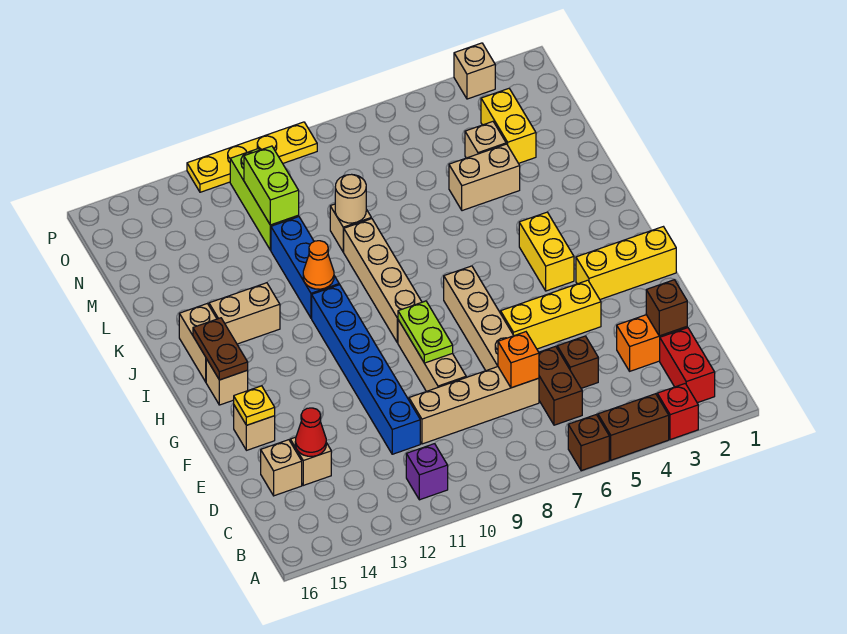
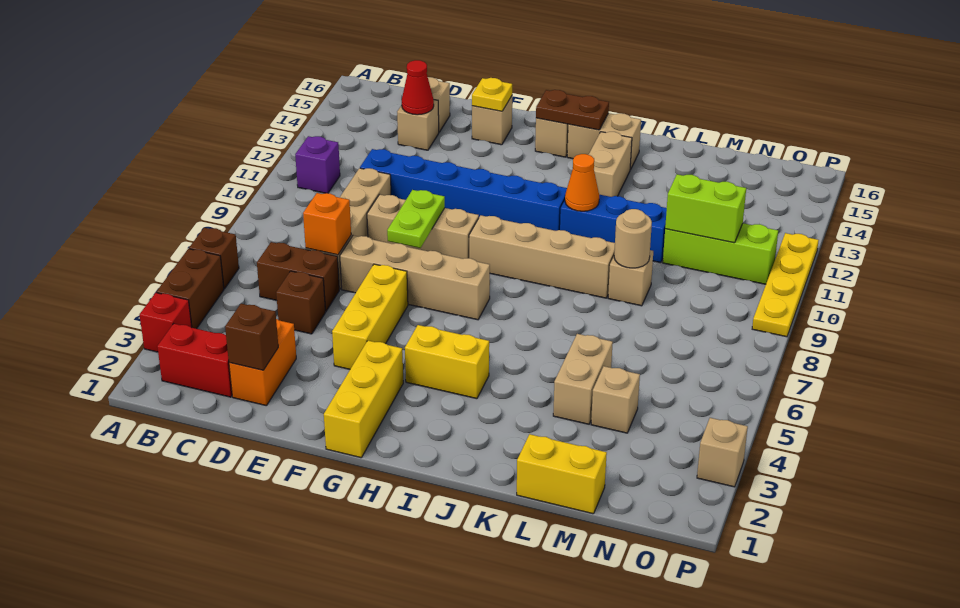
lime plate F9:G9 level 2 -> lime plate F8:F9 level 2
yellow brick M3:N3 level 1 -> yellow brick L1:M1 level 1

